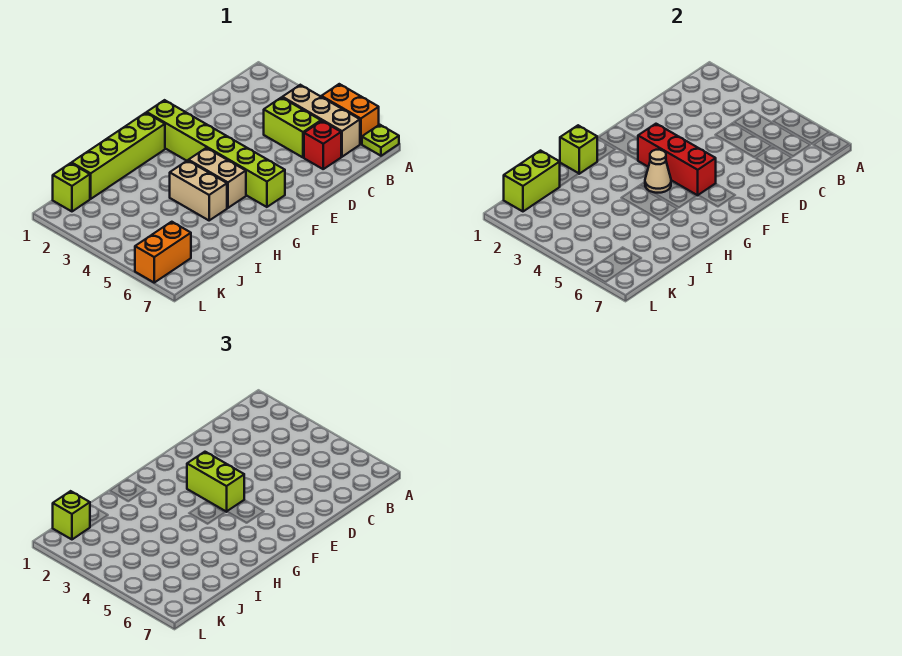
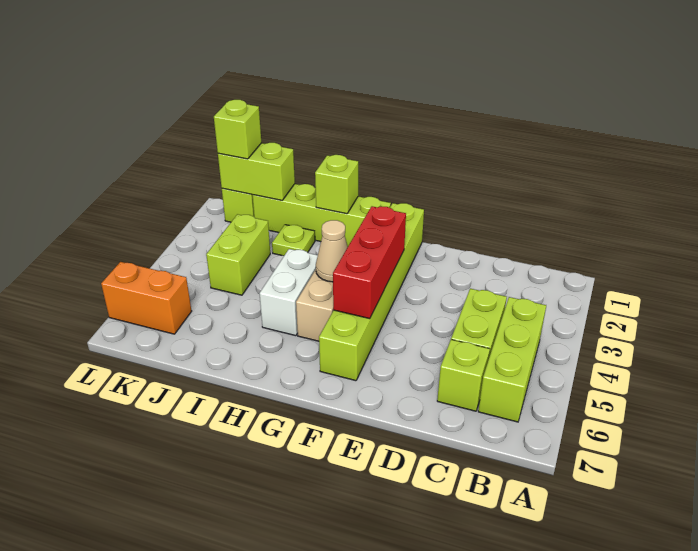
orange brick A5:A6 level 1 -> none
lime plate A7 level 1 -> lime plate I2 level 1
tan brick B4:B6 level 1 -> lime brick B4:B6 level 1
red brick C6 level 1 -> lime brick C6 level 1
lime brick F3:F4 level 3 -> lime brick J3:J4 level 1
tan brick H4:H5 level 1 -> white brick H4:H5 level 1

